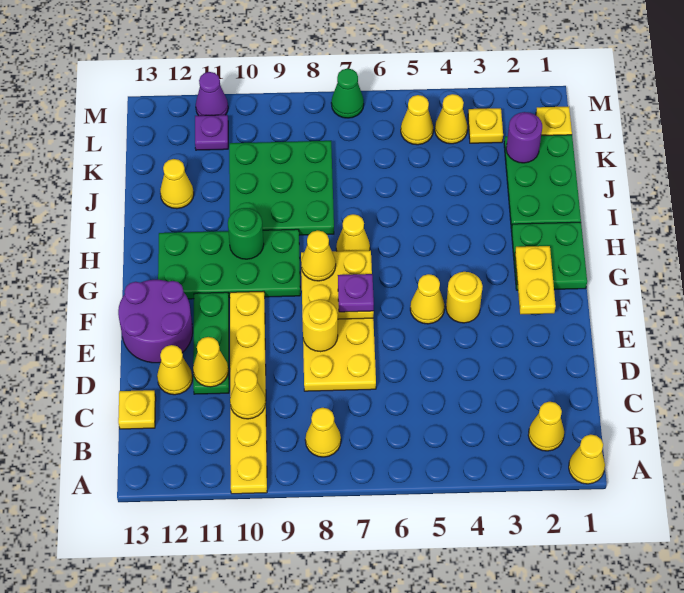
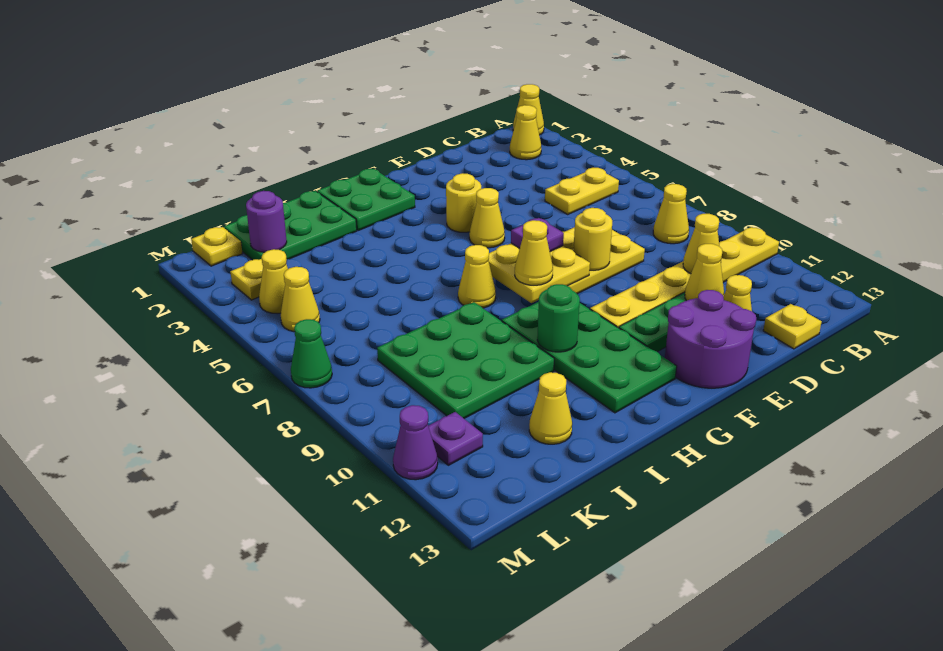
yellow plate F2:G2 level 2 -> yellow plate B5:C5 level 1

